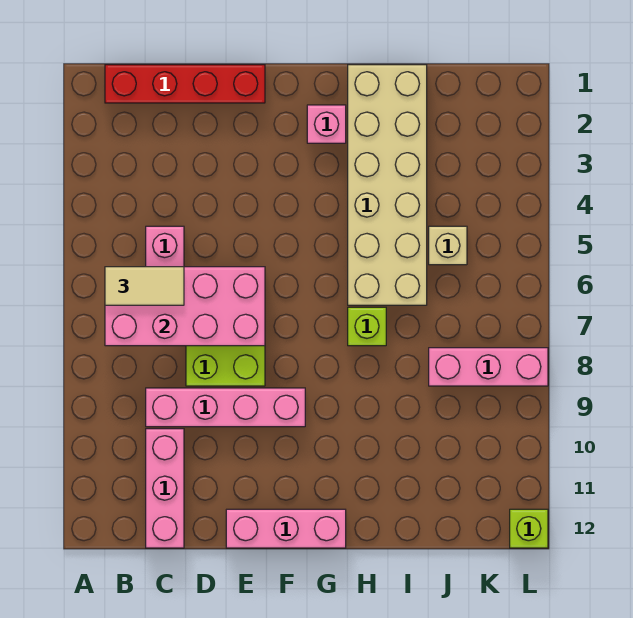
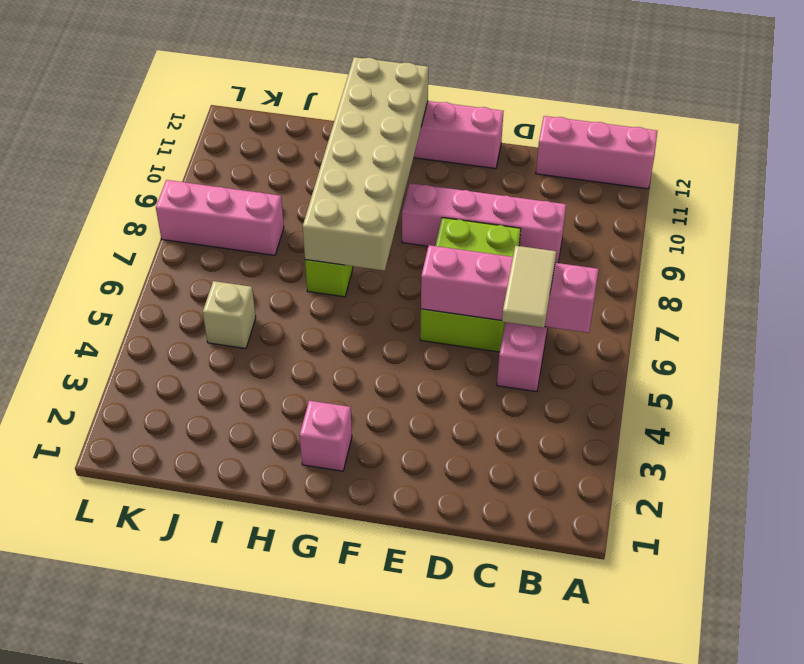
red brick B1:E1 level 1 -> none
pink brick B6:E7 level 2 -> pink brick B6:E6 level 2
tan tile B6:C6 level 3 -> tan tile C5:C6 level 3
pink brick C10:C12 level 1 -> pink brick A12:C12 level 1
tan brick H1:I6 level 1 -> tan brick G7:H12 level 2
lime brick L12 level 1 -> none

